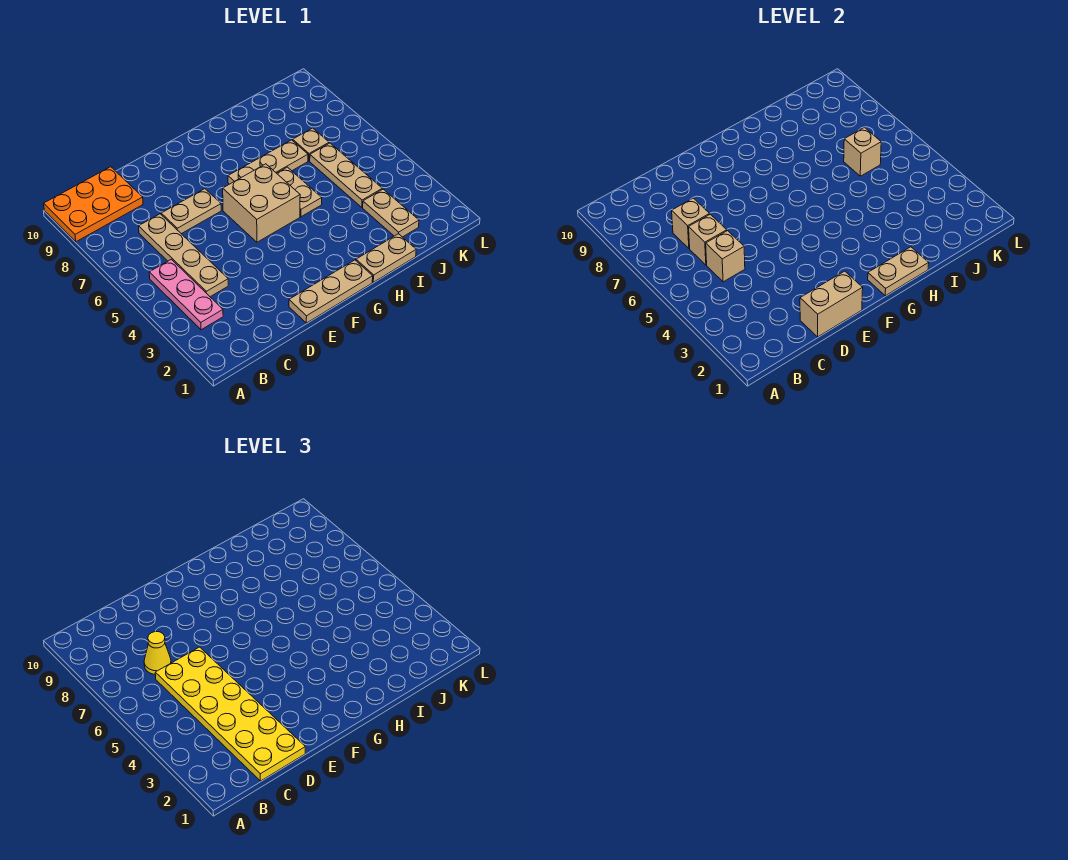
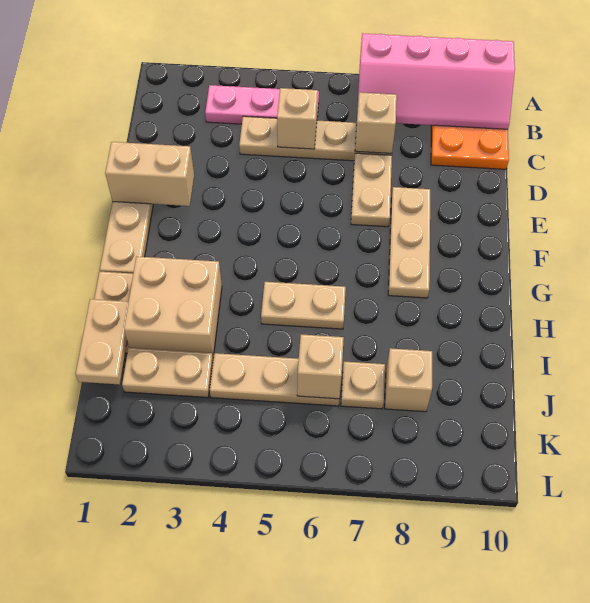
none -> pink slope A7:B10 level 2 top A
yellow plate C1:D6 level 3 -> none
tan brick C6 level 2 -> tan brick J8 level 1
yellow cone C7 level 3 -> none
tan brick D1:E1 level 2 -> tan brick E1:E2 level 2
tan brick F5:G6 level 1 -> tan brick H2:I3 level 1
tan plate G1:H1 level 2 -> tan plate I1:J1 level 2
tan plate G7:I7 level 1 -> tan plate E8:G8 level 1

